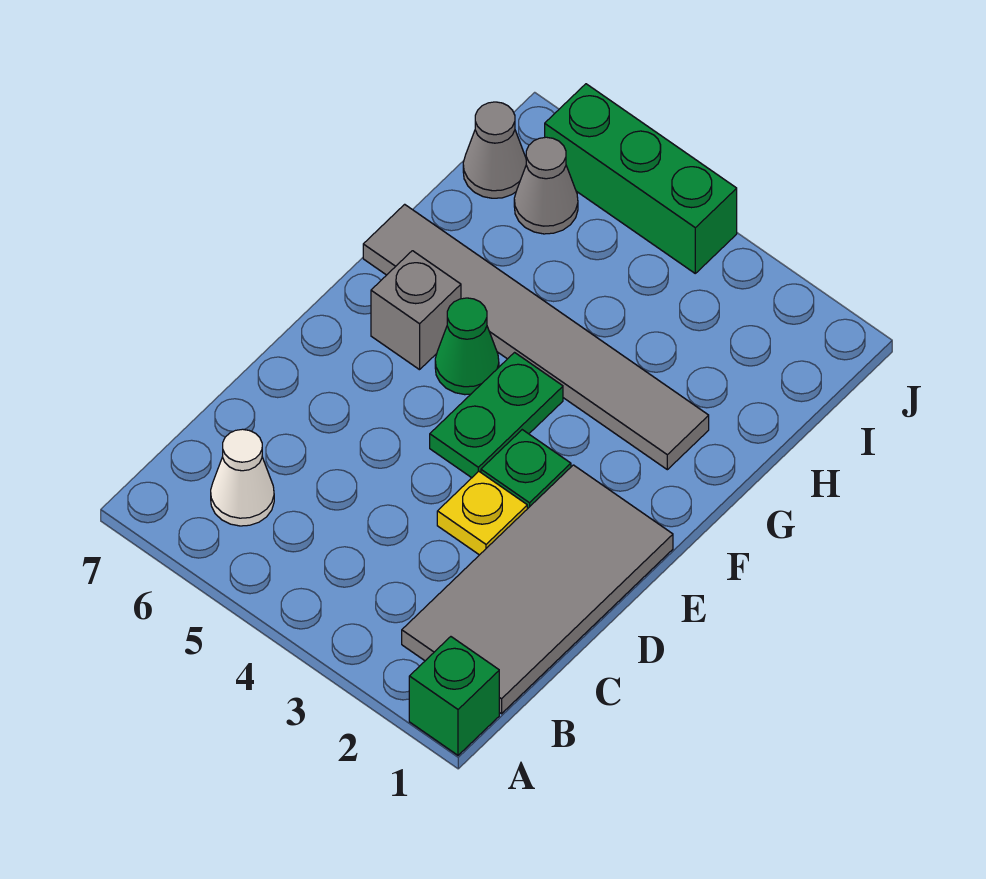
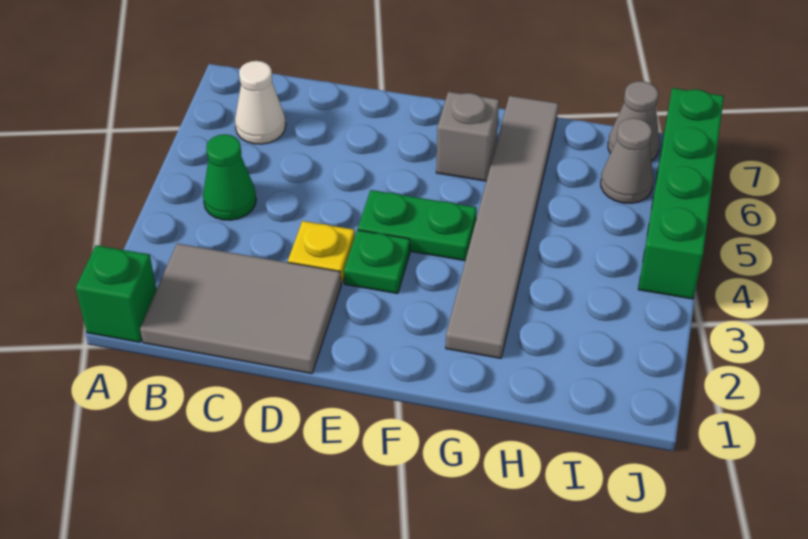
grey tile B1:E2 level 1 -> grey tile B1:D2 level 1
green cone F5 level 1 -> green cone B4 level 1
green brick J4:J6 level 1 -> green brick J4:J7 level 1

